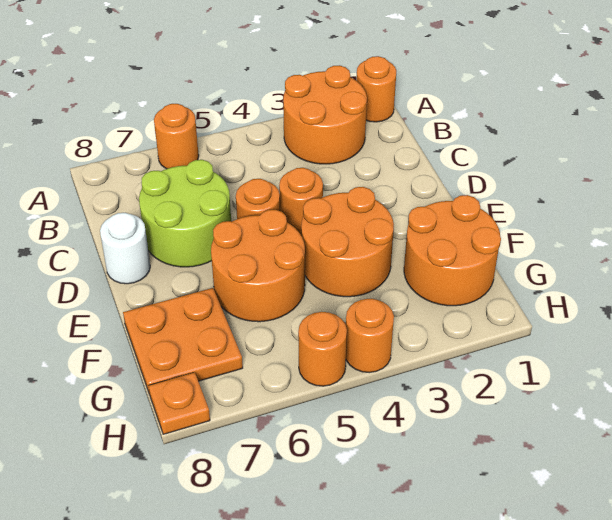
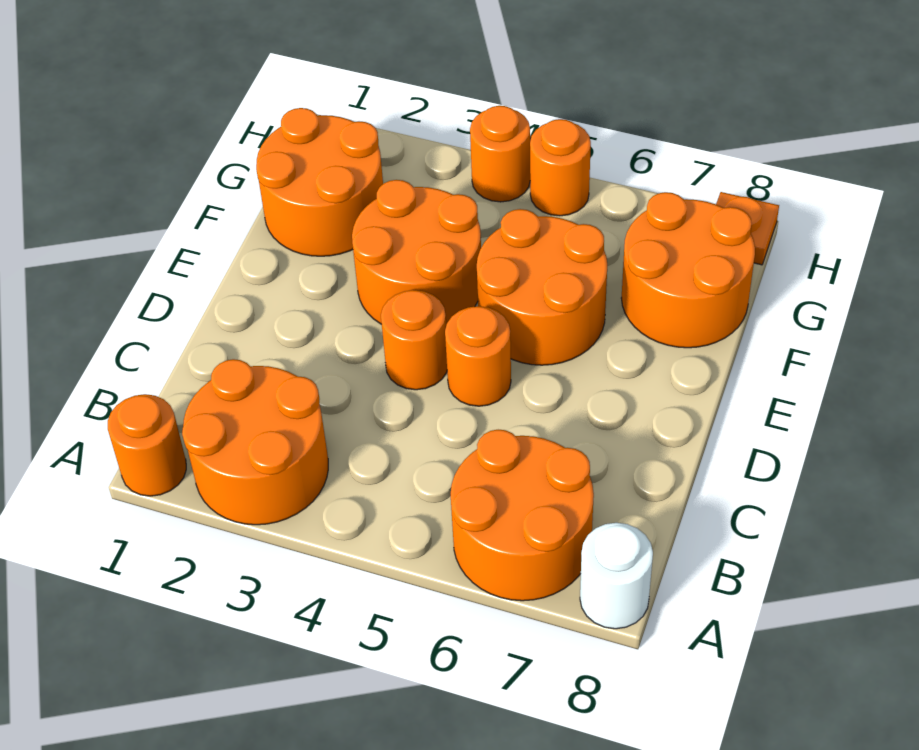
orange round brick A6 level 1 -> orange round brick A6:B7 level 1
lime round brick C6:D7 level 1 -> none
white round brick D8 level 1 -> white round brick A8 level 1
orange plate F7:G8 level 1 -> orange round brick F7:G8 level 1

